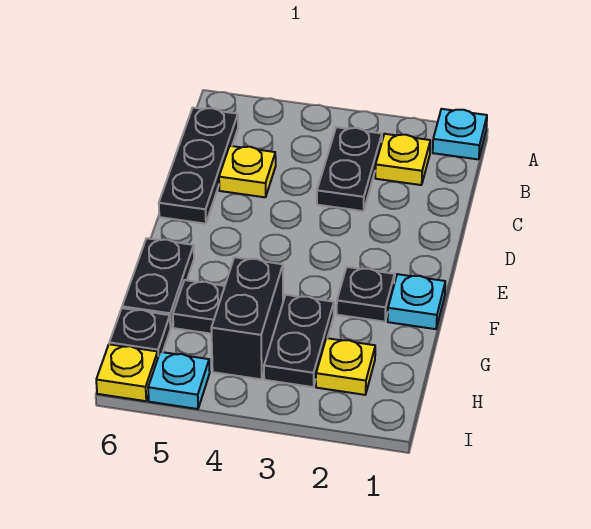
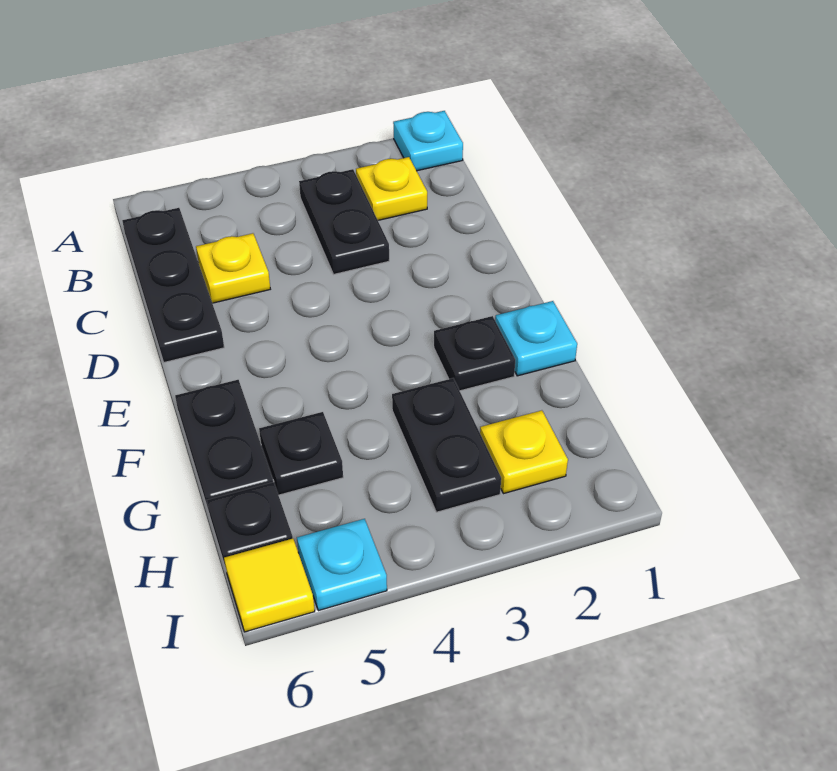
black brick G4:H4 level 1 -> none
yellow plate I6 level 1 -> yellow tile I6 level 1

